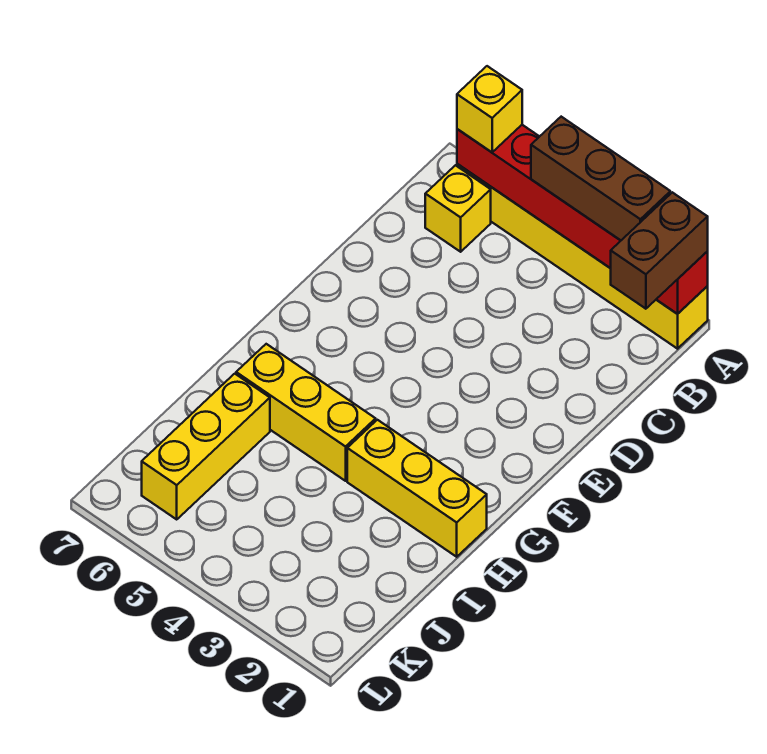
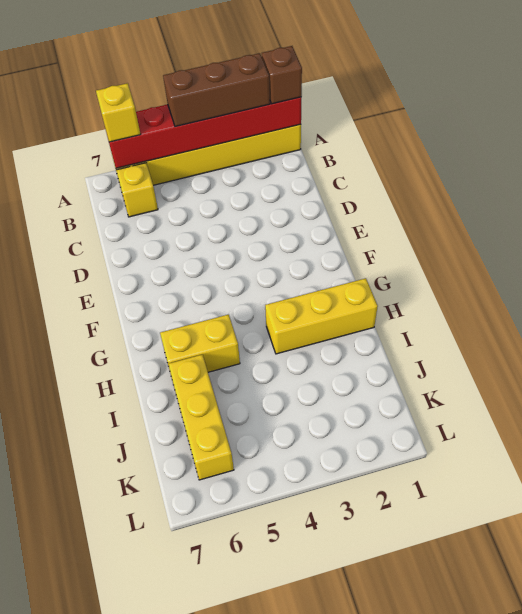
brown brick A1:B1 level 3 -> brown brick A1 level 3
yellow brick H4:H6 level 1 -> yellow brick H5:H6 level 1

